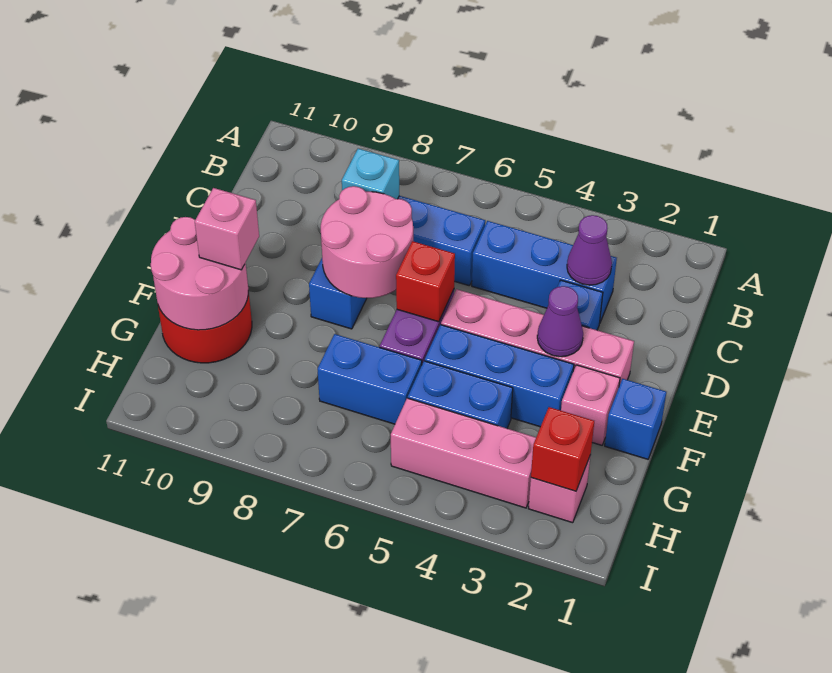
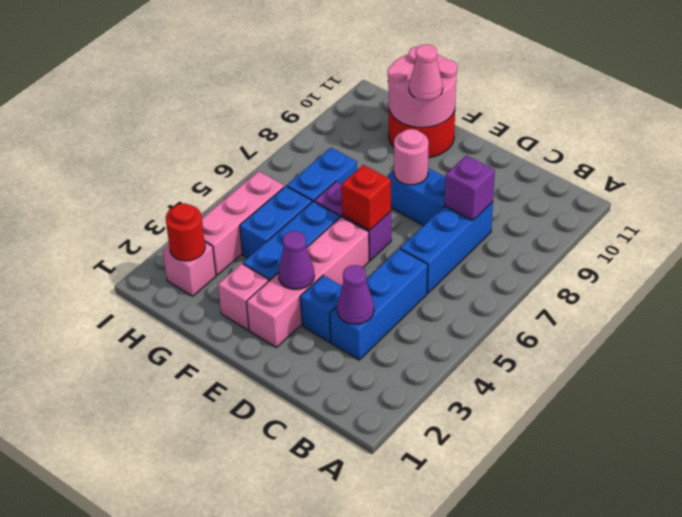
cyan brick C8 level 2 -> purple brick C8 level 2
pink round brick D7:E8 level 2 -> pink round brick E8 level 2
blue brick F1 level 1 -> none
pink brick F10 level 3 -> pink cone F10 level 3
red brick H2 level 2 -> red round brick H2 level 2

